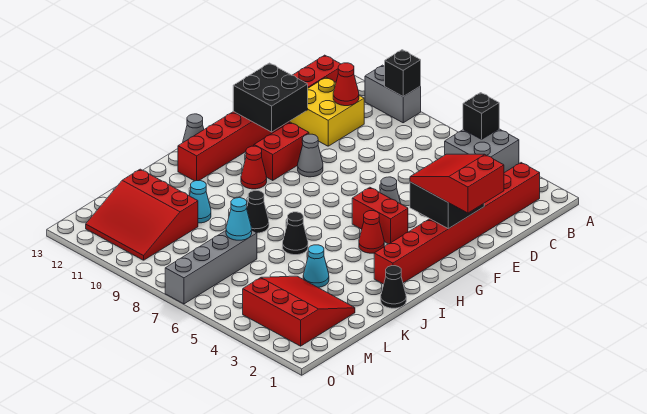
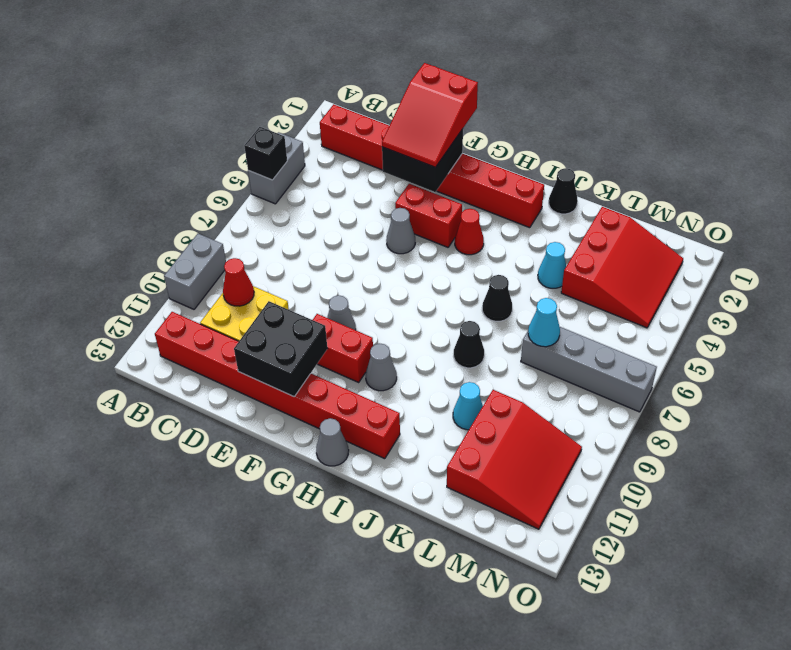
grey brick A4:B5 level 1 -> grey brick A4:A5 level 1
black brick A9 level 2 -> none
red brick G4:G5 level 1 -> red brick F4:G4 level 1
red cone H10 level 1 -> grey cone H10 level 1
red slope L2:N4 level 1 top N -> red slope L2:N4 level 1 top L

